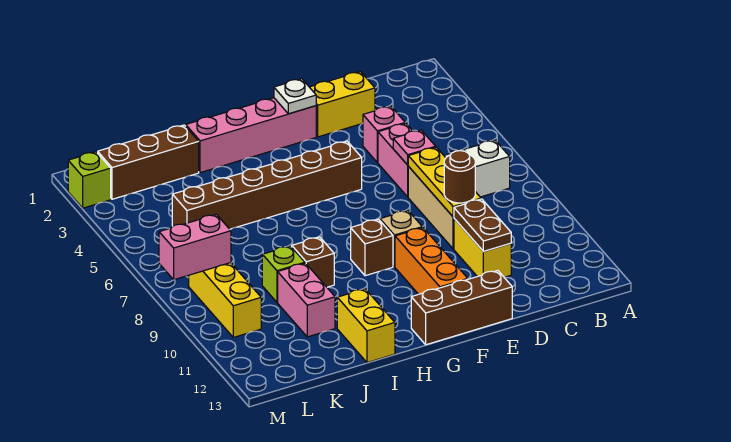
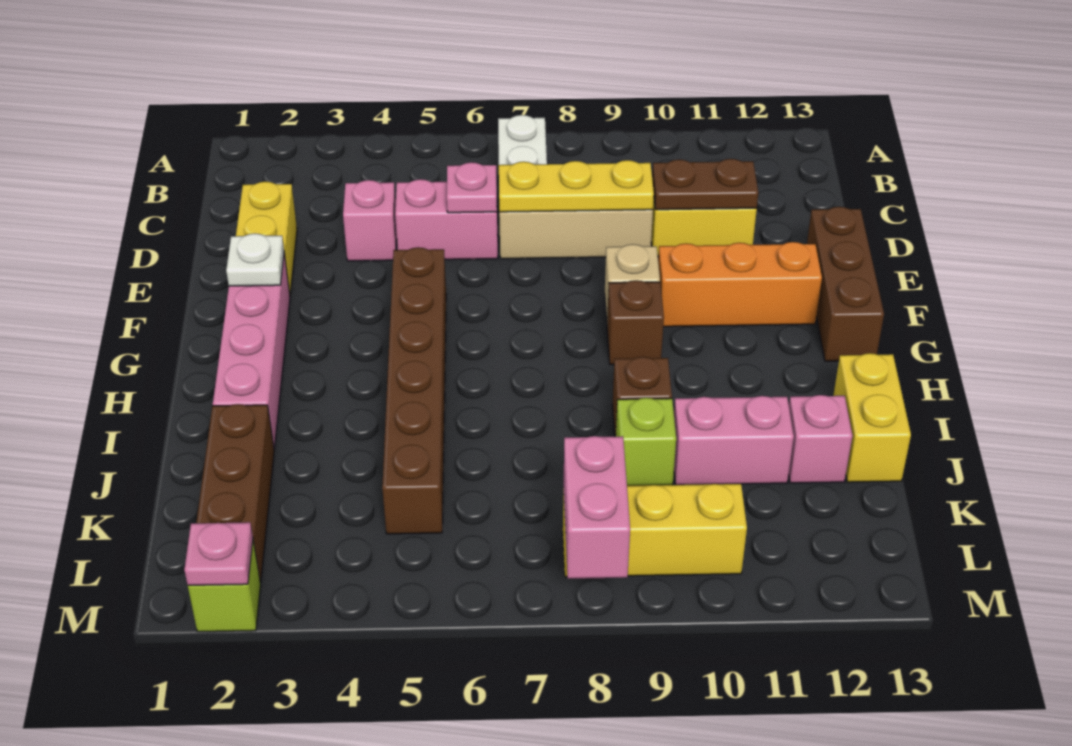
brown round brick D9 level 3 -> none
yellow brick I12:I13 level 1 -> yellow brick I13:J13 level 1
none -> pink brick J12 level 1
none -> pink plate M2 level 2

